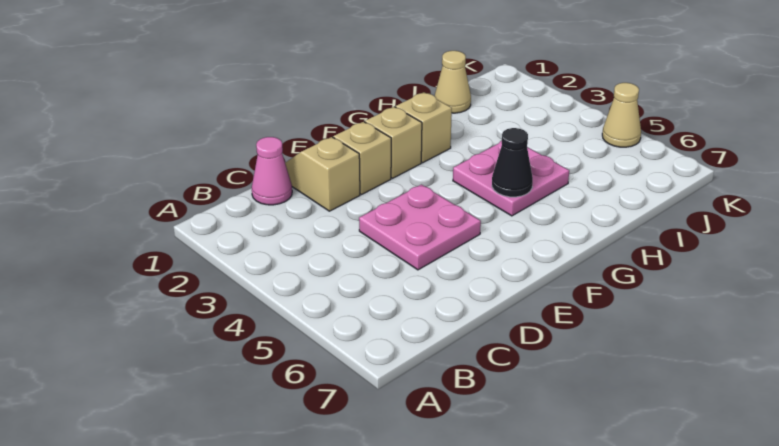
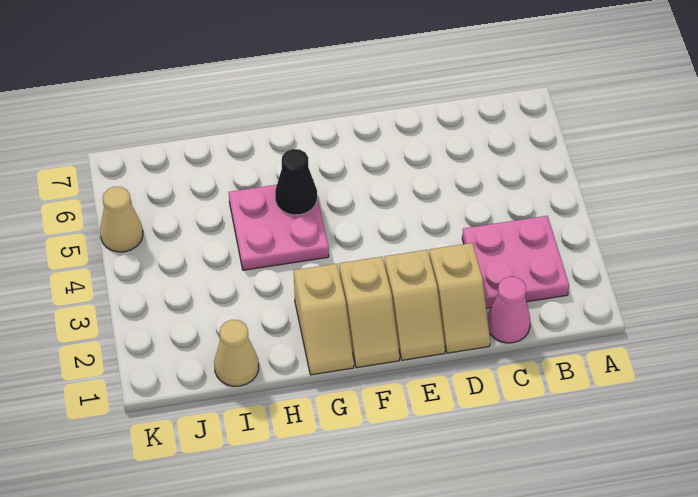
pink plate D4:E5 level 1 -> pink plate B2:C3 level 1

